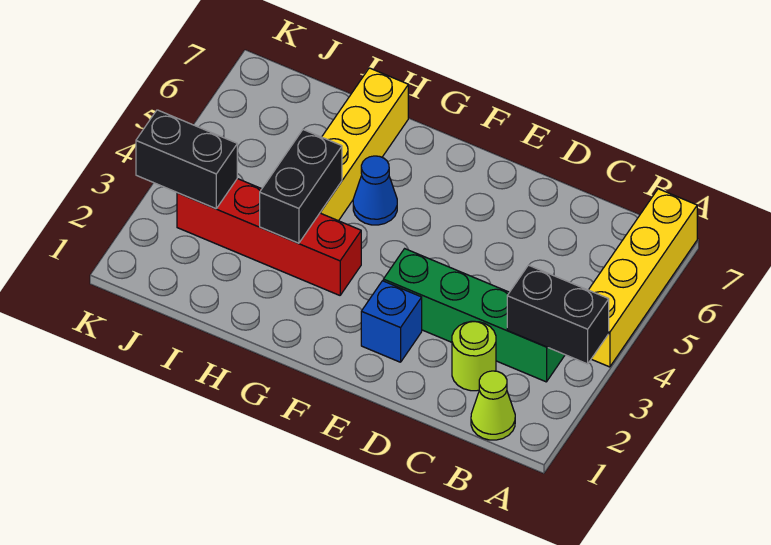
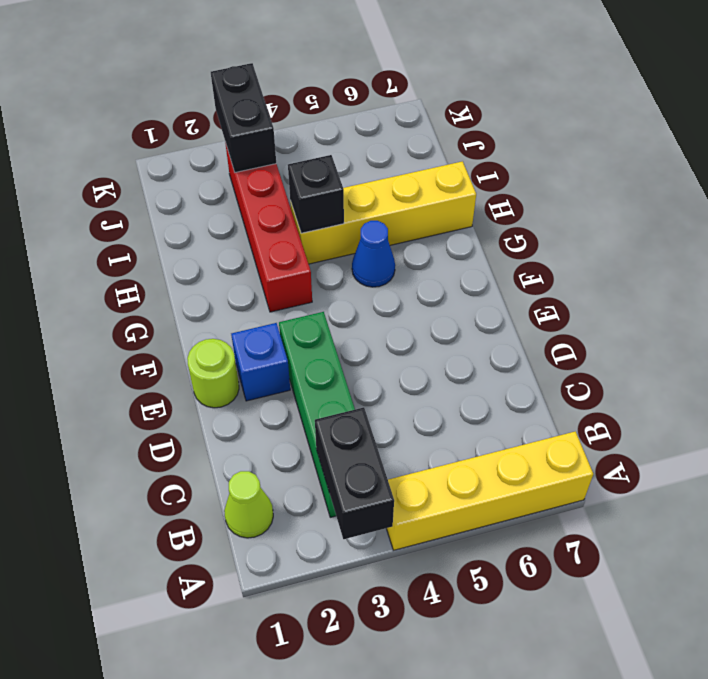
lime round brick C2 level 1 -> lime round brick E1 level 1
black brick H3:H4 level 2 -> black brick H4 level 2

